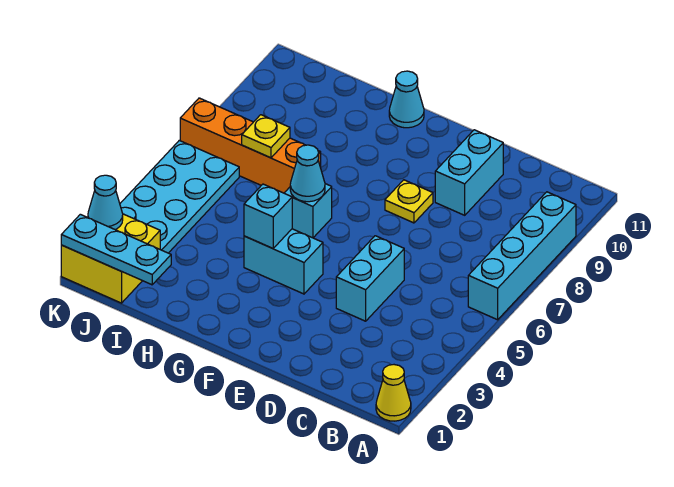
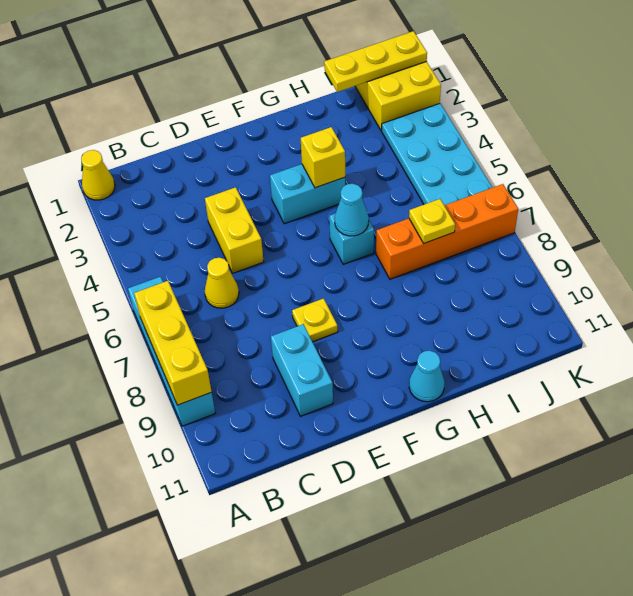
none -> yellow brick A7:A9 level 2
none -> yellow cone C6 level 1
cyan brick D4:D5 level 1 -> yellow brick D4:D5 level 1
cyan brick G4 level 2 -> yellow brick G4 level 2
cyan plate I1:K1 level 2 -> yellow plate I1:K1 level 2
cyan cone K2 level 2 -> none

